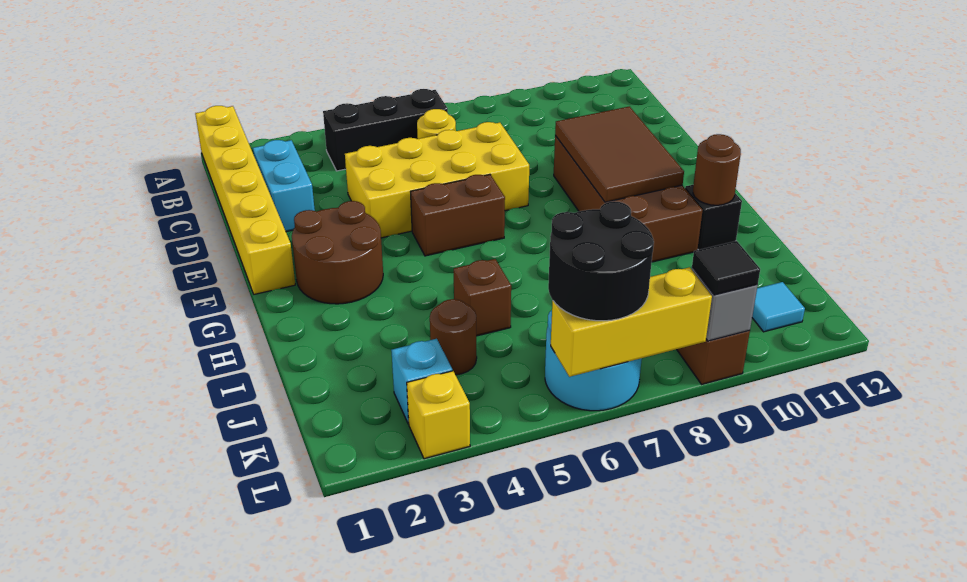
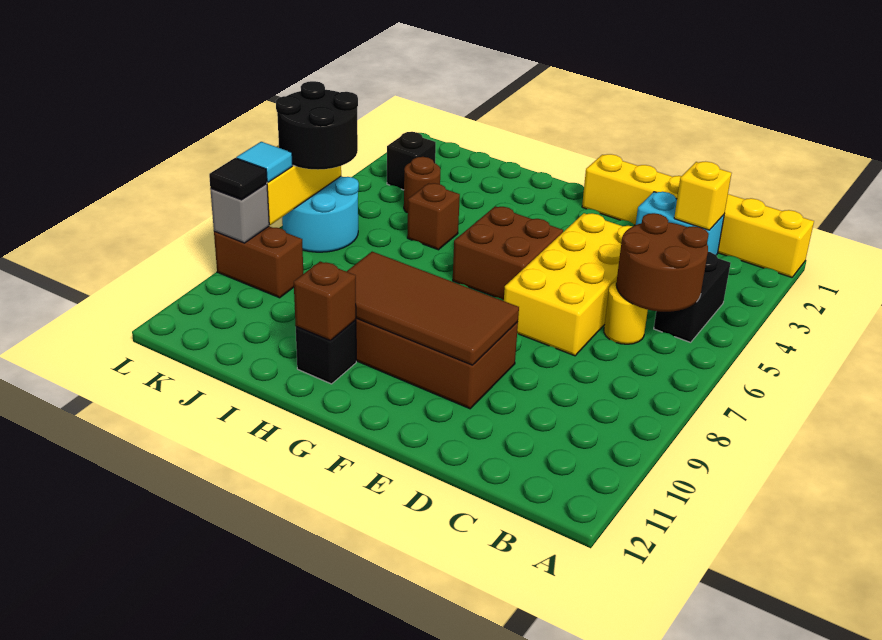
black brick B4:B6 level 1 -> black brick B4:B5 level 1
brown tile E9:G10 level 2 -> brown tile E9:H10 level 2
brown round brick F2:G3 level 1 -> brown round brick B5:C6 level 2
brown brick F5:F6 level 1 -> brown brick F5:G6 level 1
brown round brick H11 level 2 -> brown brick H11 level 2
cyan brick K3 level 1 -> black brick K3 level 1
cyan tile K11 level 1 -> cyan tile L8 level 3
yellow brick L3 level 1 -> yellow brick C2 level 2

